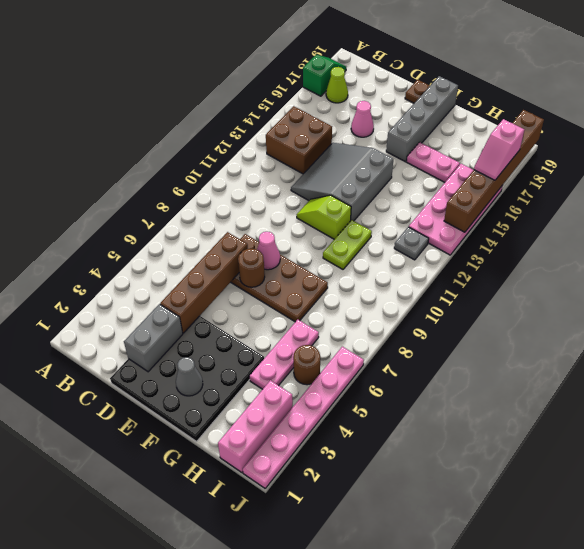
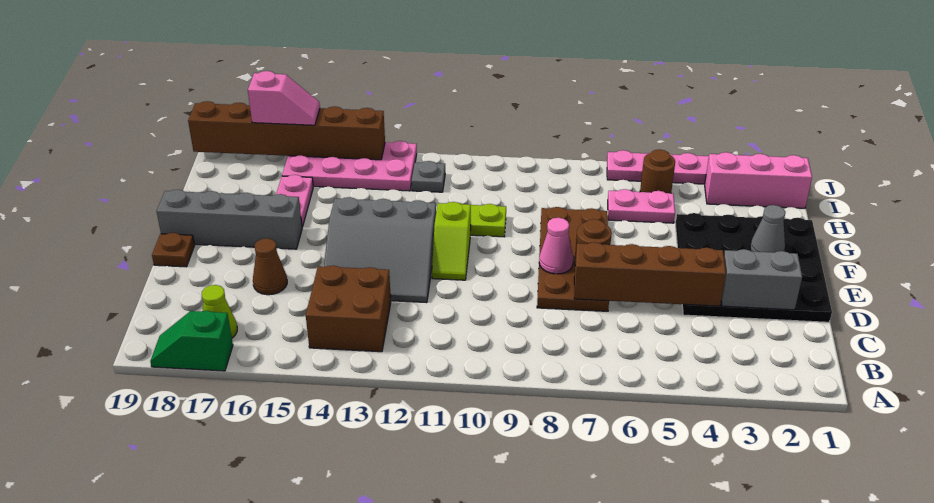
pink cone D16 level 1 -> brown cone D16 level 1
pink plate H4:H6 level 1 -> pink plate H5:H6 level 1

